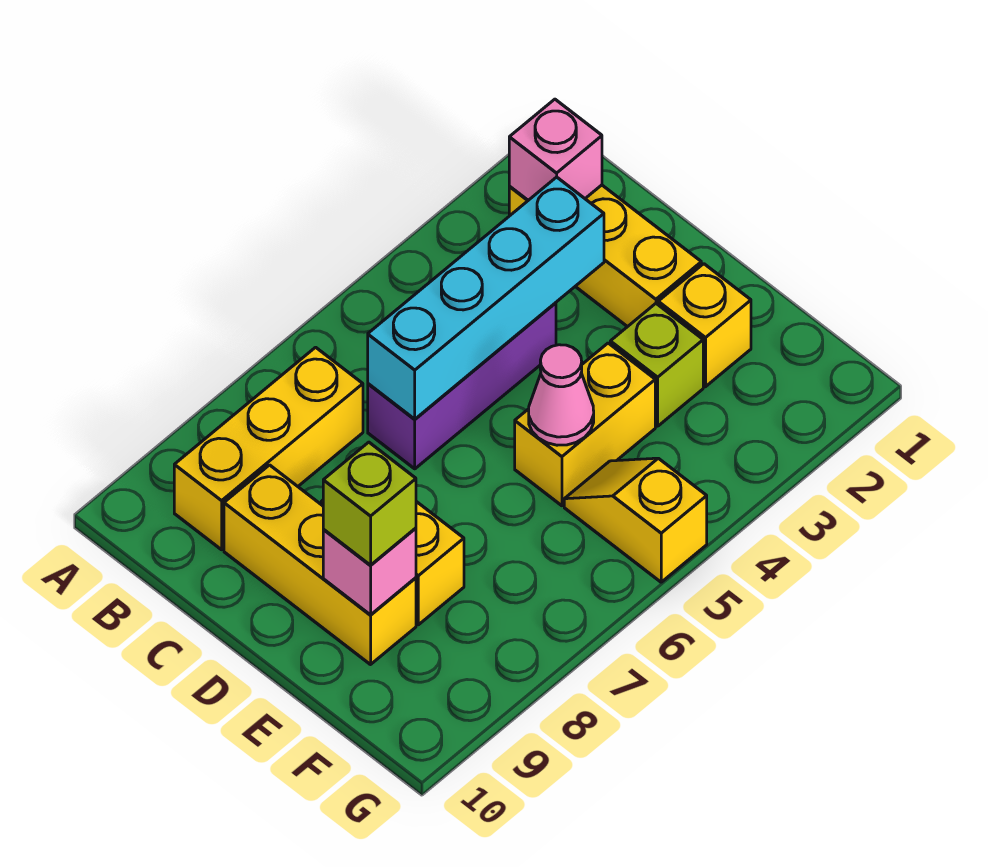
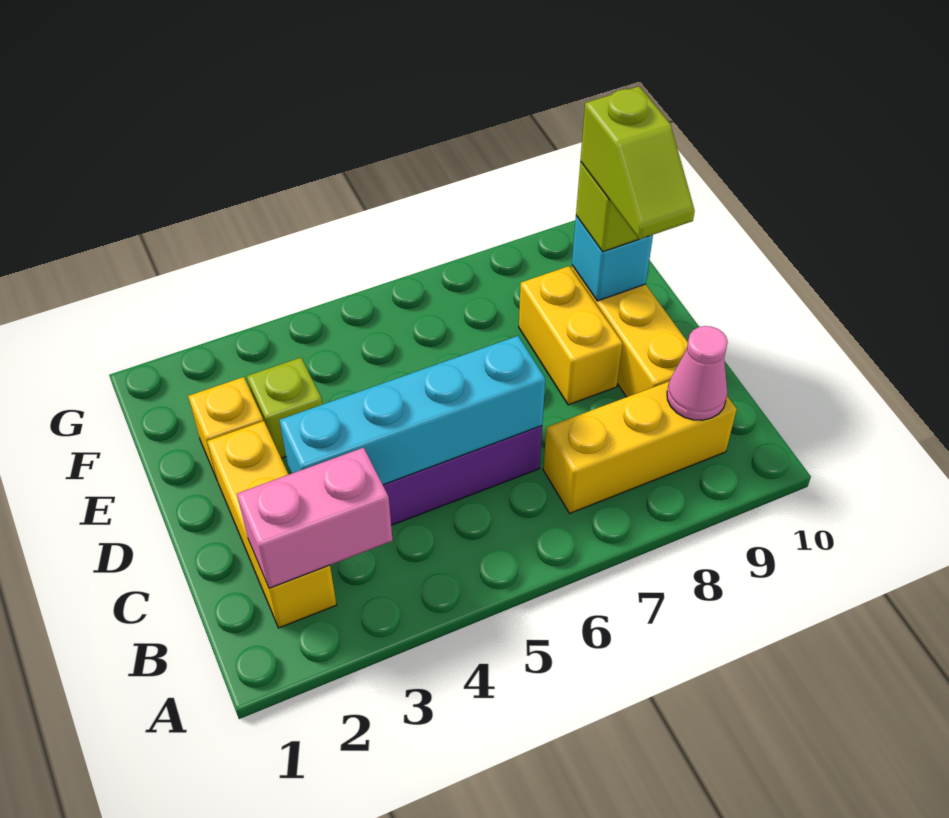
pink brick B2 level 2 -> pink brick B2:B3 level 2
none -> lime slope D9:E9 level 4 top E
yellow brick E4:E5 level 1 -> none
pink cone E5 level 2 -> pink cone B9 level 2
pink brick E9 level 2 -> cyan brick E9 level 2
yellow slope F5:G5 level 1 top G -> none

